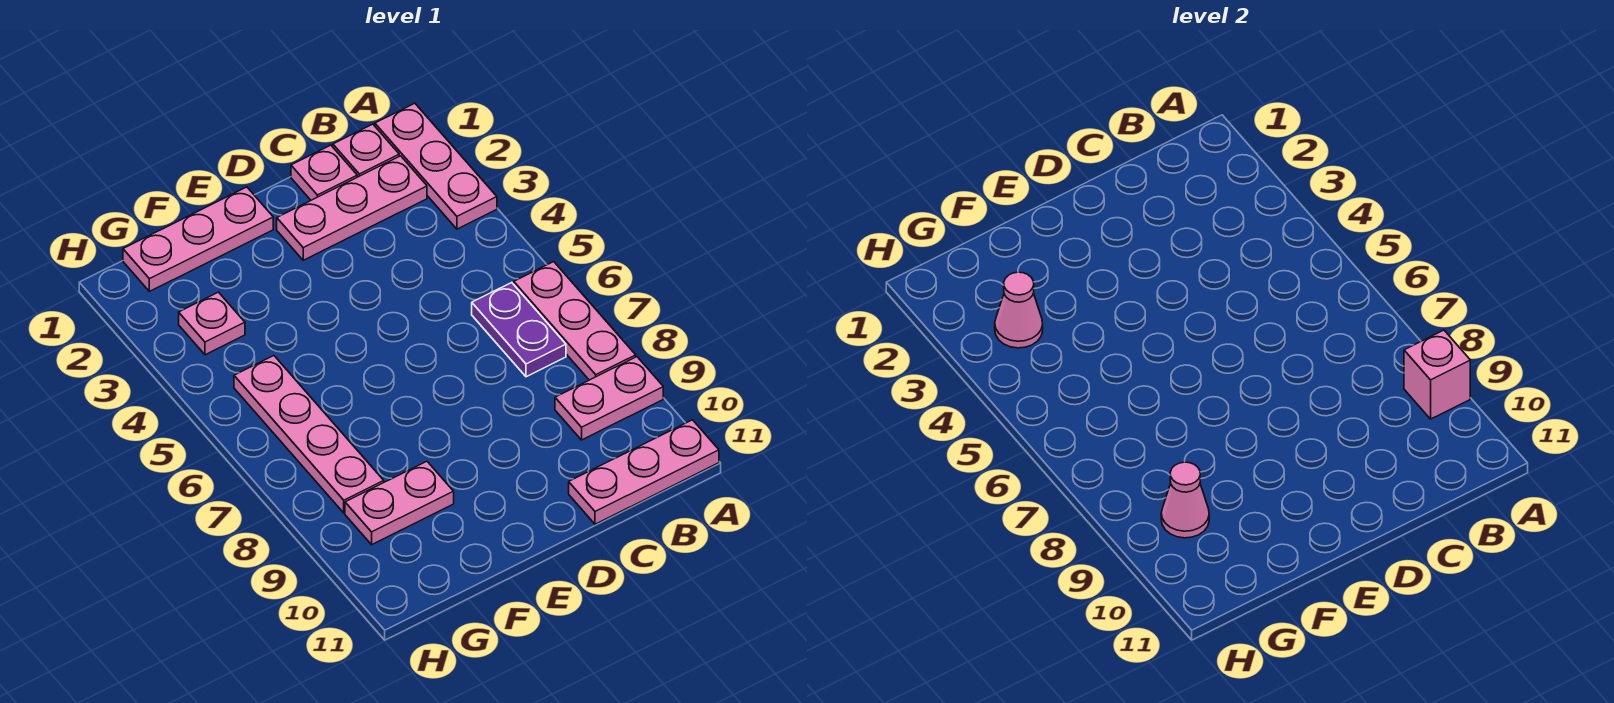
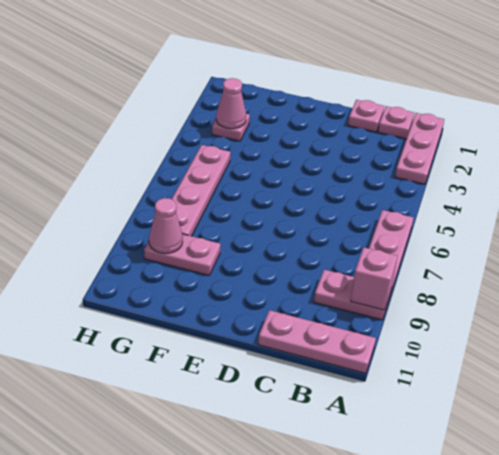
pink plate B2:D2 level 1 -> none
purple plate B6:B7 level 1 -> none
pink plate E1:G1 level 1 -> none

